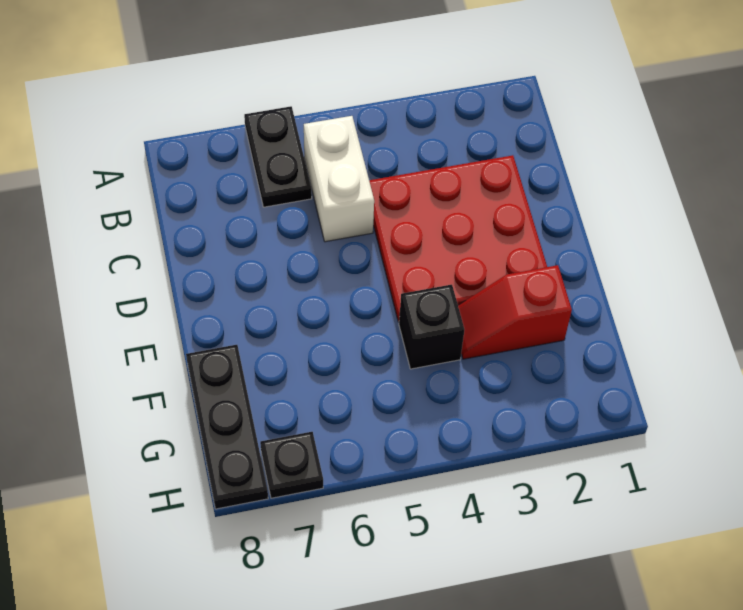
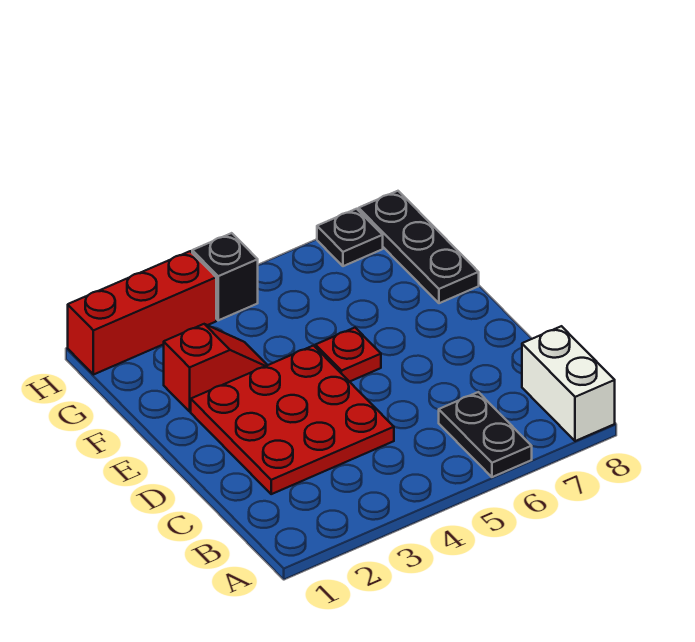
white brick B5:C5 level 1 -> white brick A8:B8 level 1
none -> red plate E5 level 1
black brick F4 level 1 -> black brick H4 level 1
none -> red brick H1:H3 level 1

